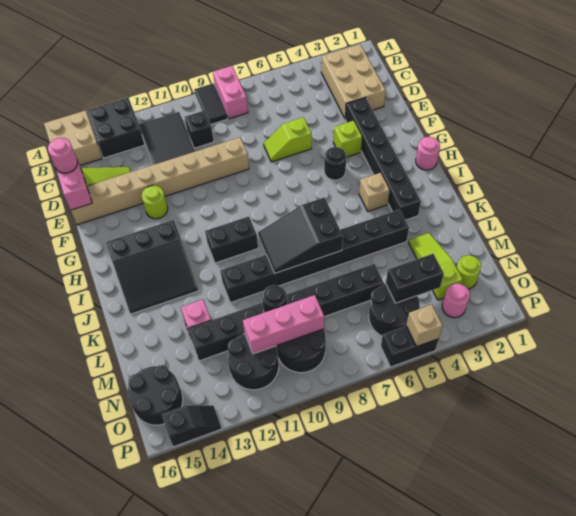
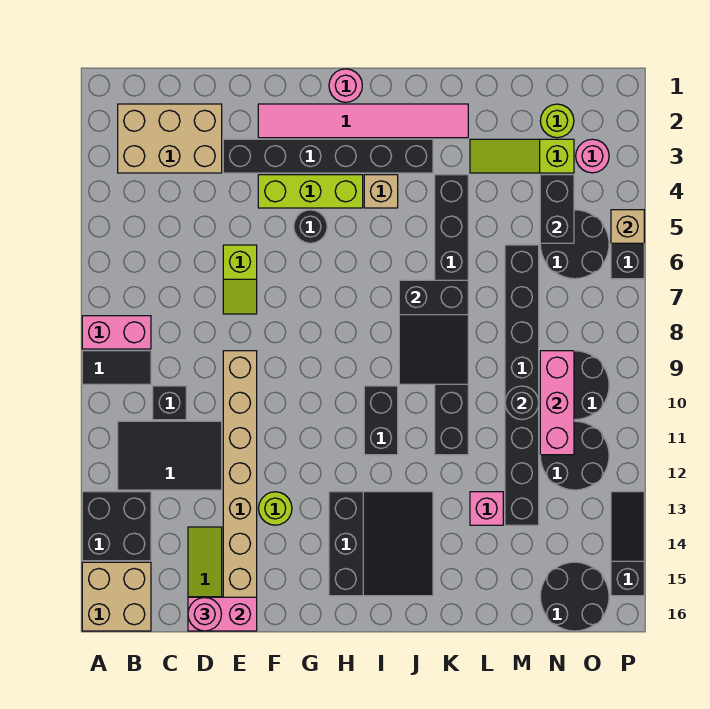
none -> pink tile F2:K2 level 1
lime brick F4 level 1 -> lime brick F4:H4 level 1
black slope P14:P15 level 1 top 15 -> black slope P13:P15 level 1 top 15

